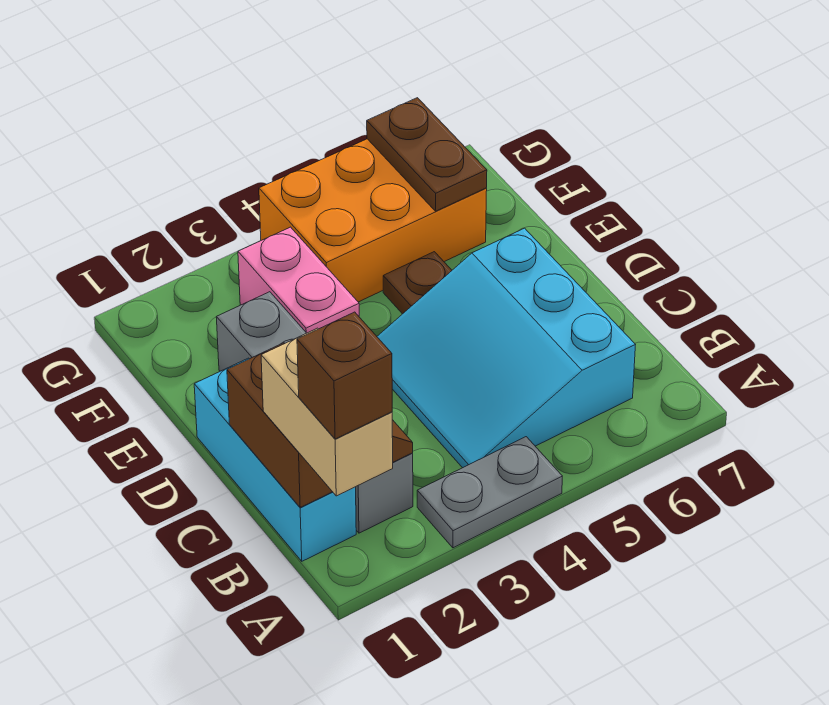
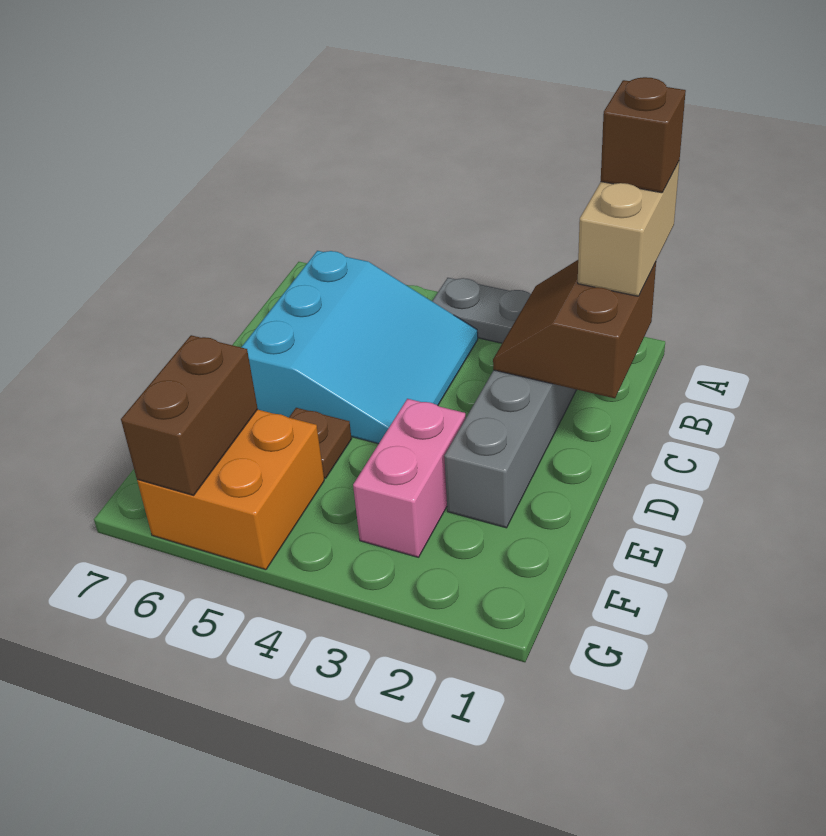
cyan brick B1:D1 level 1 -> none
orange brick F4:G6 level 1 -> orange brick F5:G6 level 1
brown plate F6:G6 level 2 -> brown brick F6:G6 level 2

